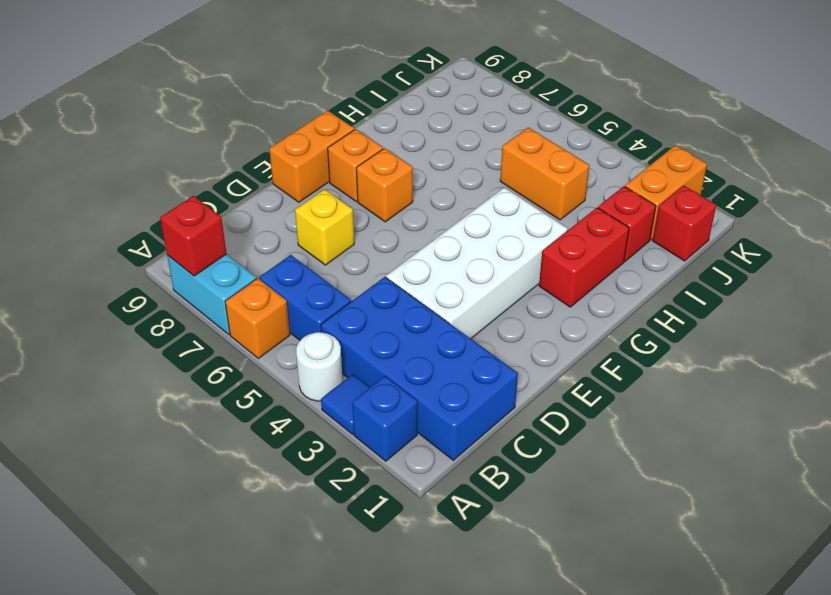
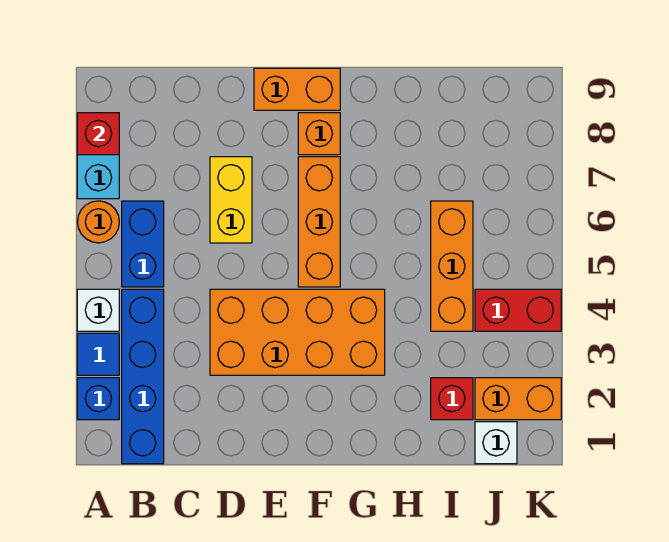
white round brick A4 level 1 -> white brick A4 level 1
orange brick A6 level 1 -> orange round brick A6 level 1
blue brick B1:C4 level 1 -> blue brick B1:B4 level 1
white brick D3:G4 level 1 -> orange brick D3:G4 level 1
yellow brick D7 level 1 -> yellow brick D6:D7 level 1
orange brick F7 level 1 -> orange brick F5:F7 level 1
red brick G2:H2 level 1 -> red brick J4:K4 level 1
orange brick I4:I5 level 1 -> orange brick I4:I6 level 1
red brick J1 level 1 -> white brick J1 level 1

